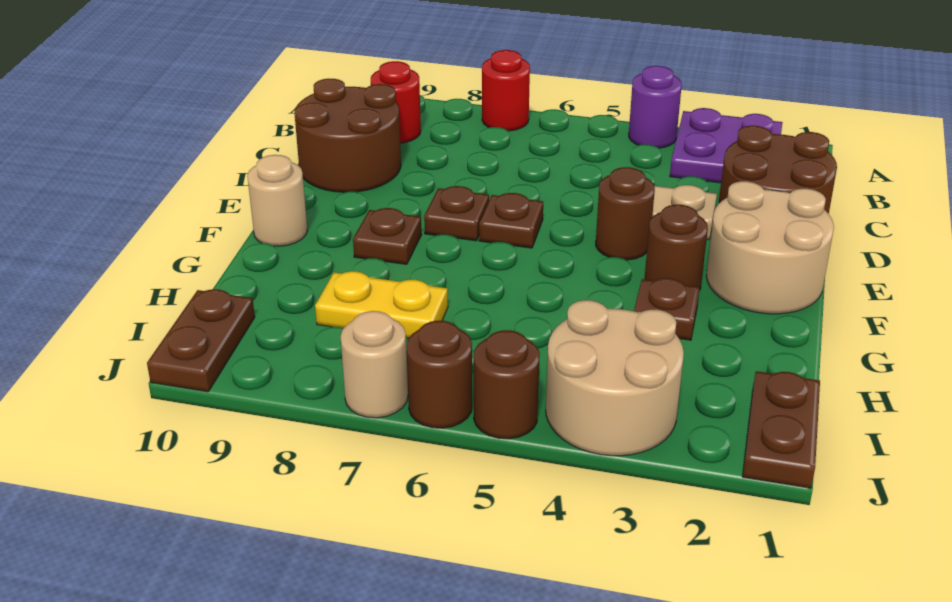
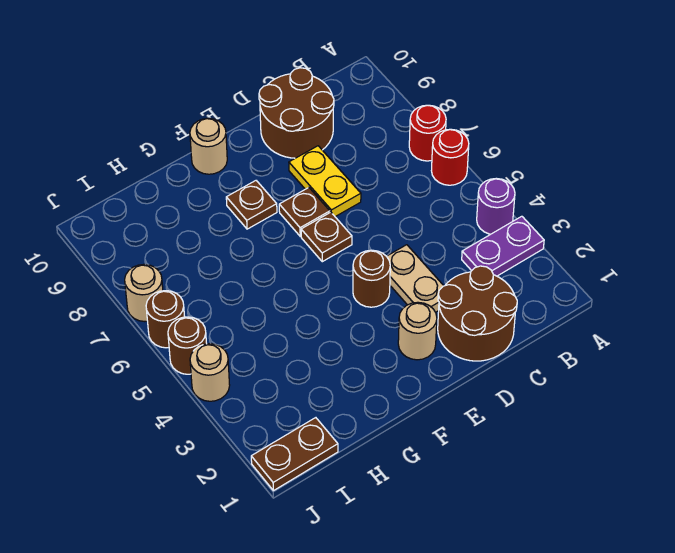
purple plate A2:B3 level 1 -> purple plate A3:B3 level 1
red round brick B9 level 1 -> red round brick A6 level 1
tan round brick E1:F2 level 1 -> tan round brick E2 level 1
brown round brick F3 level 1 -> none
brown plate G3 level 1 -> none
yellow plate H7:H8 level 1 -> yellow plate D7:D8 level 1
tan round brick I3:J4 level 1 -> tan round brick J4 level 1
brown plate I10:J10 level 1 -> none

